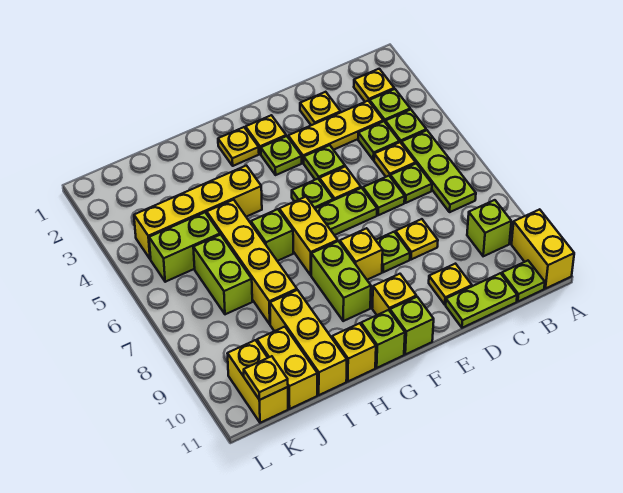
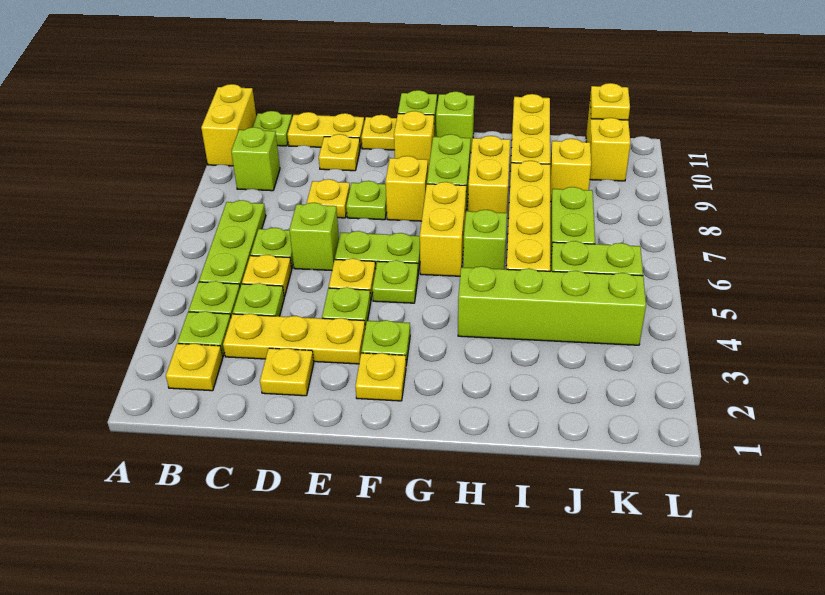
lime plate C11:D11 level 1 -> yellow plate C11:D11 level 1
lime plate D6 level 1 -> lime brick D6 level 1
yellow plate G2 level 1 -> yellow plate E11 level 1
yellow brick H4:K4 level 1 -> lime brick H4:K4 level 1
yellow brick H11 level 1 -> yellow brick J9 level 1
yellow brick J10:J11 level 1 -> yellow brick H8:H9 level 1

